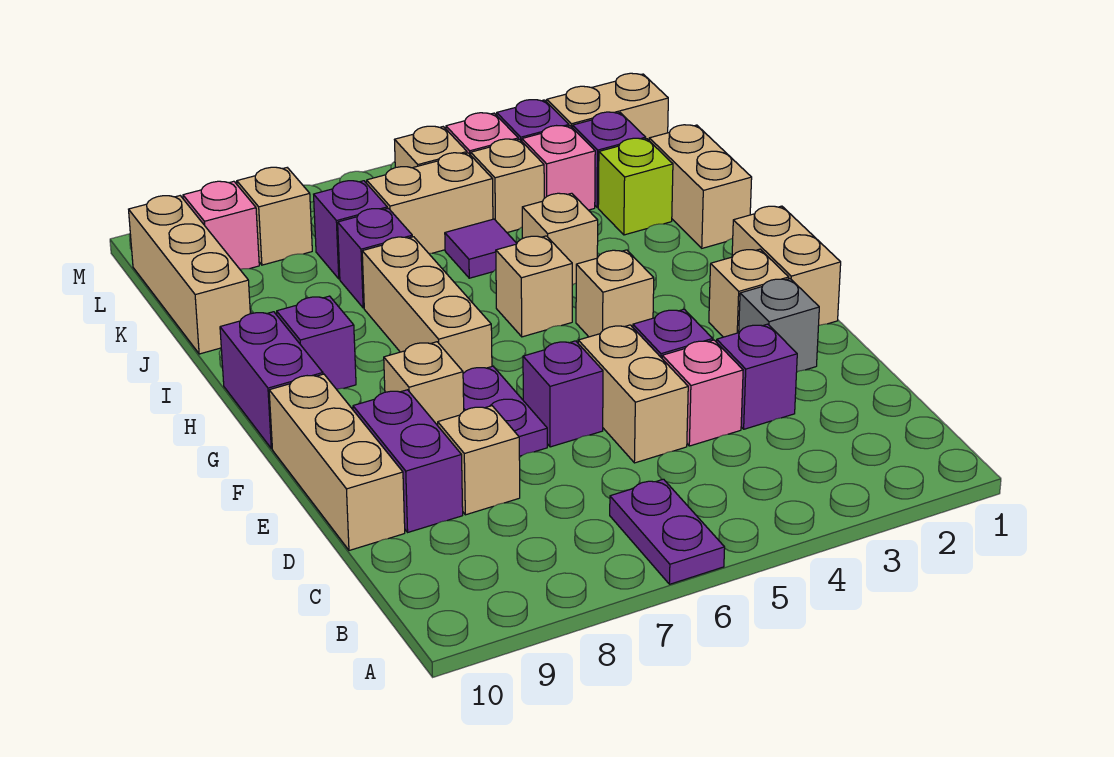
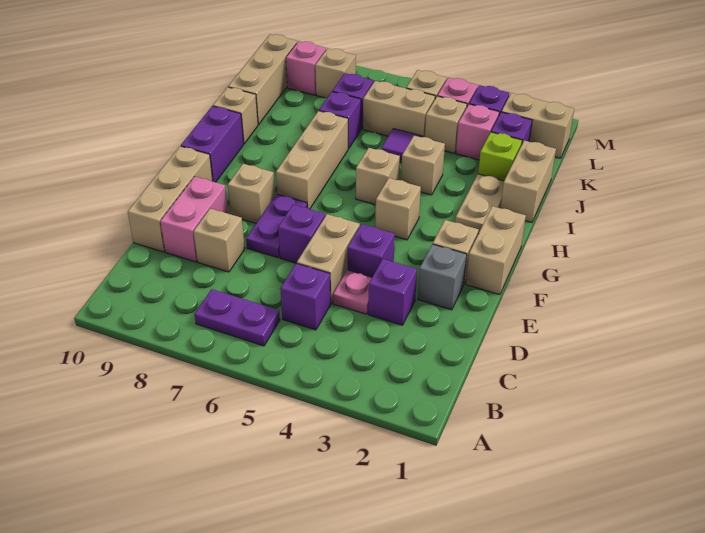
purple plate A6:B6 level 1 -> purple plate B6:B7 level 1
pink brick D4 level 1 -> pink plate D4 level 1
purple brick D9:E9 level 1 -> pink brick D9:E9 level 1
none -> tan plate H2:I2 level 1
purple brick H9 level 1 -> purple brick C5 level 1
none -> tan brick I10 level 1

